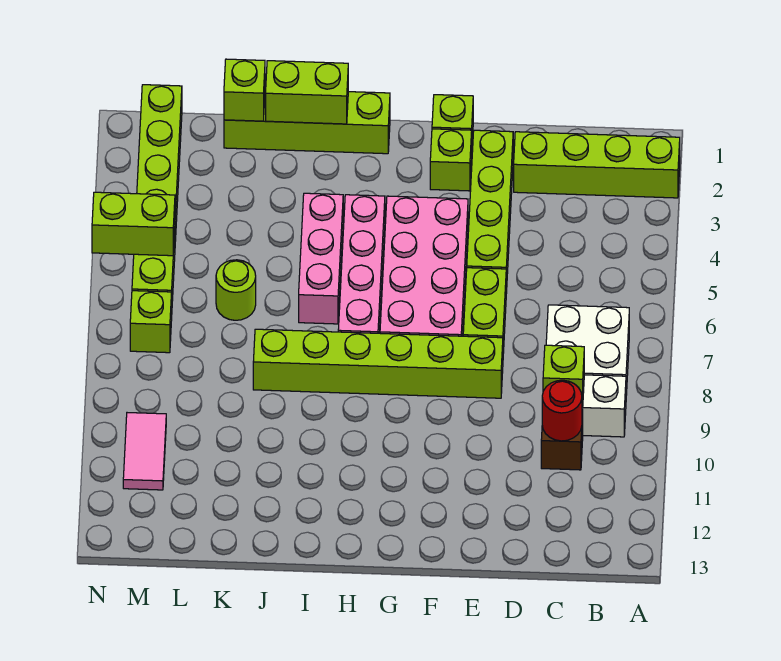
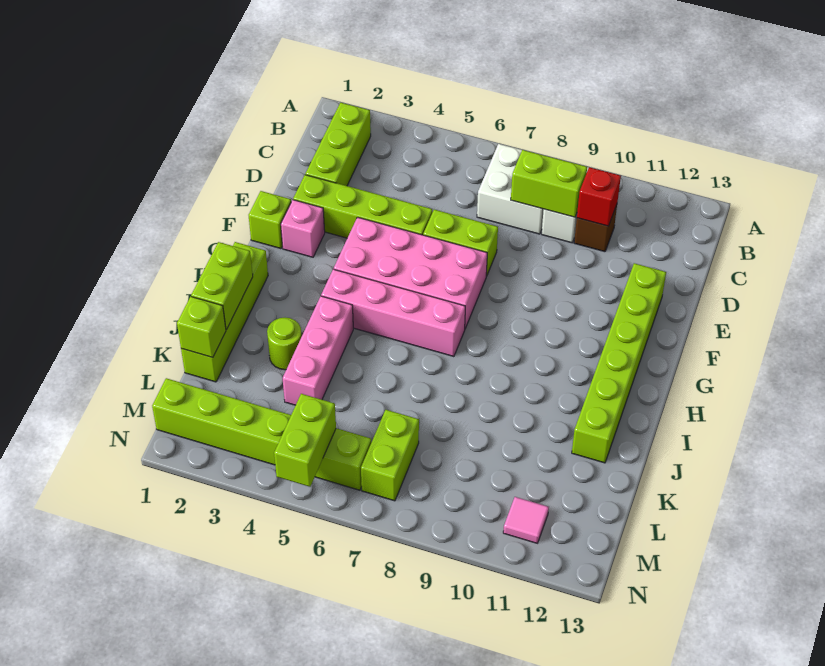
lime brick A2:D2 level 1 -> lime brick B2:D2 level 1
lime brick C9 level 2 -> lime brick C8:C9 level 2
red round brick C10 level 2 -> red brick C10 level 2
lime brick E8:J8 level 1 -> lime brick E12:J12 level 1
lime brick F2 level 1 -> pink brick F2 level 1
pink brick I4:I6 level 1 -> pink brick I4:K4 level 1
lime round brick K6 level 1 -> lime round brick J3 level 1
lime brick M7 level 1 -> lime brick L7:M7 level 1
pink tile M10:M11 level 1 -> pink tile M11 level 1

